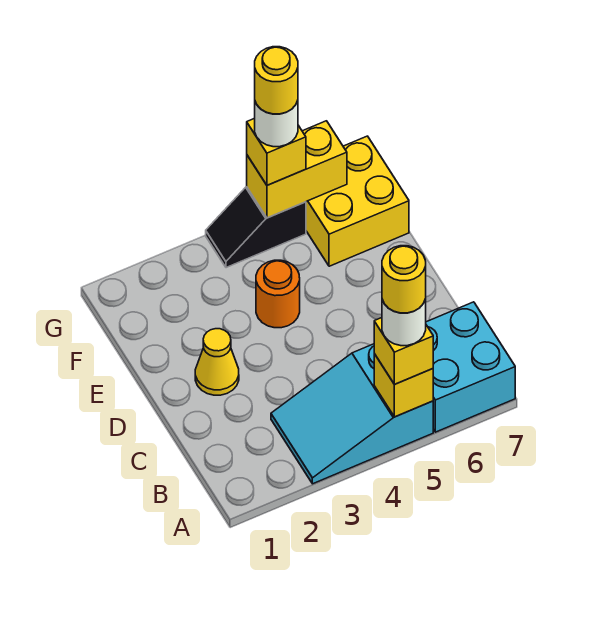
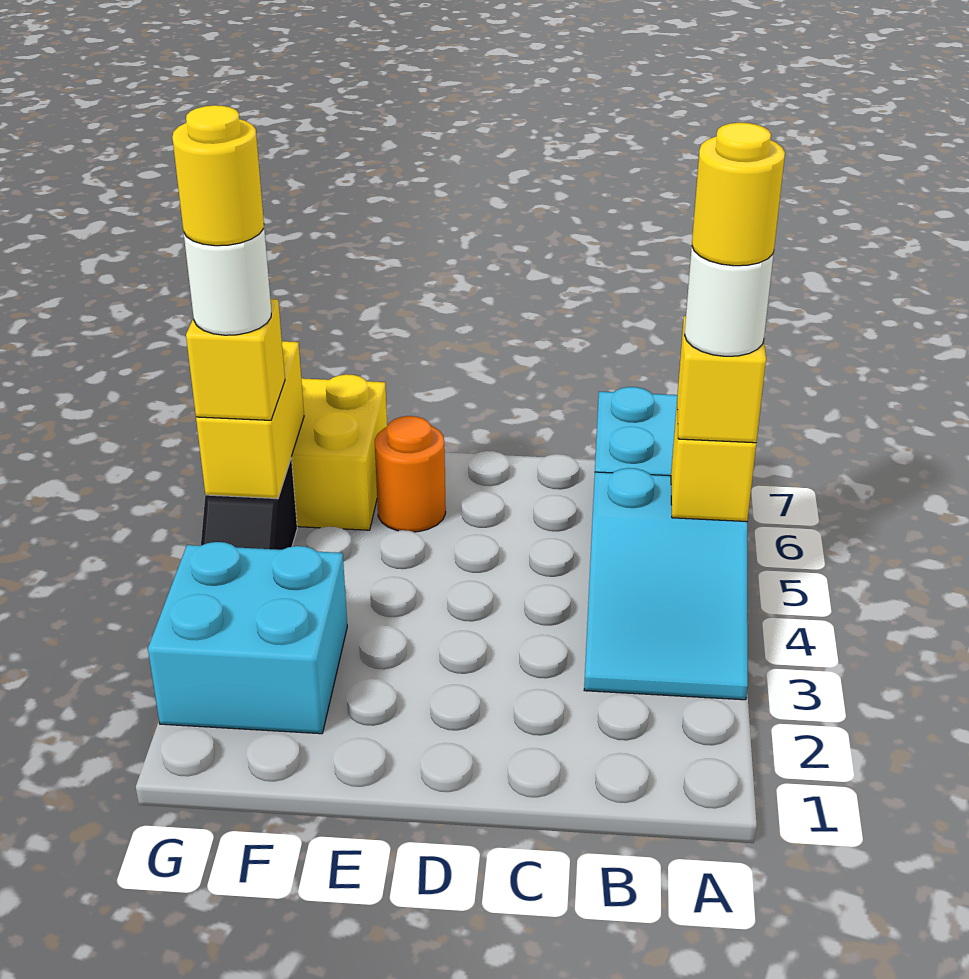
yellow cone D2 level 1 -> none
orange round brick E4 level 1 -> orange round brick E6 level 1
none -> cyan brick F2:G3 level 1

